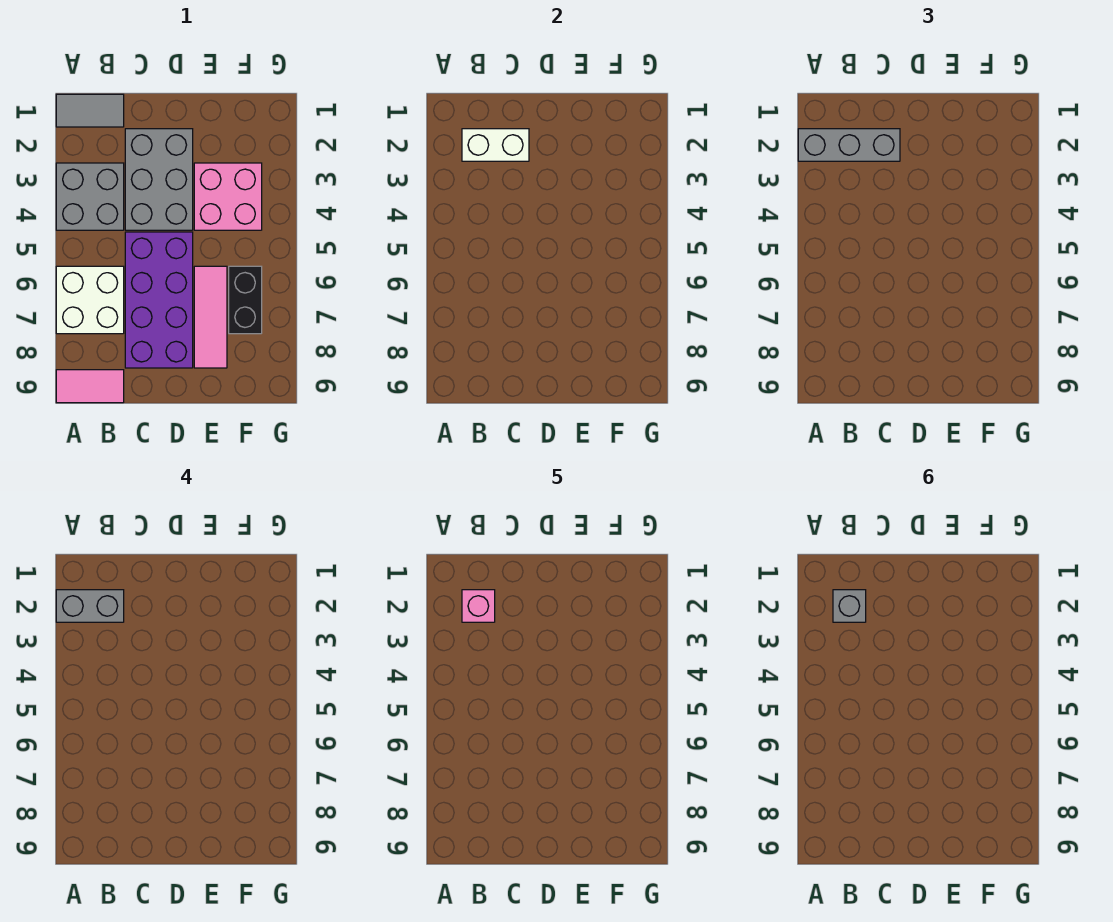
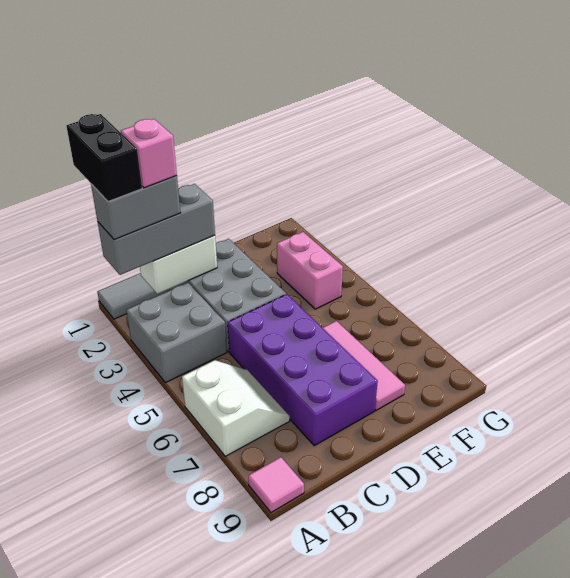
white brick A6:B7 level 1 -> white slope A6:B7 level 1 top A
pink tile A9:B9 level 1 -> pink tile A9 level 1
grey brick B2 level 6 -> none
pink brick E3:F4 level 1 -> pink brick F3:F4 level 1
black brick F6:F7 level 1 -> black brick A1:A2 level 5

